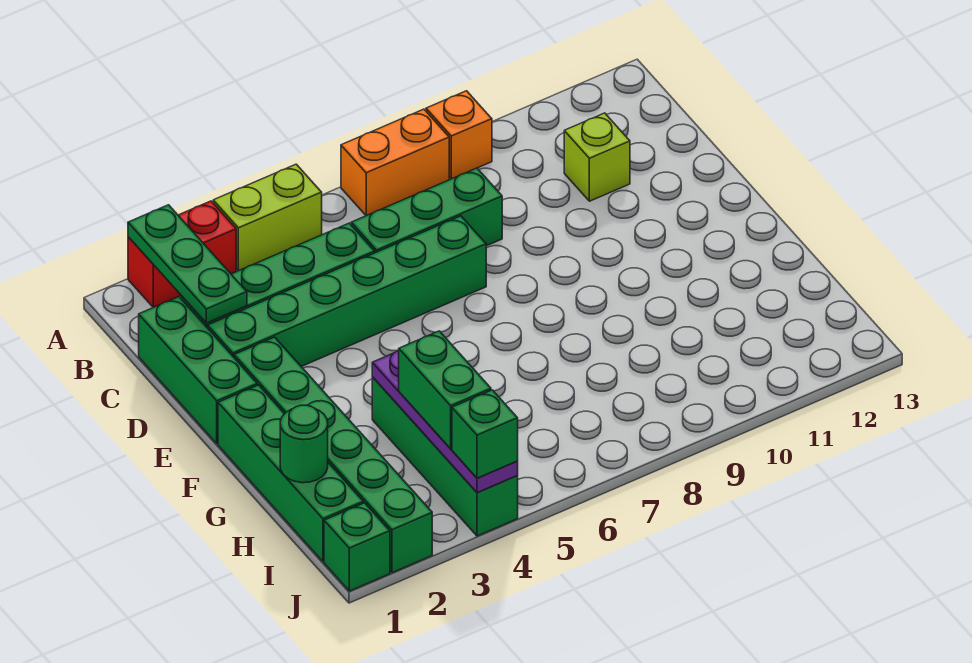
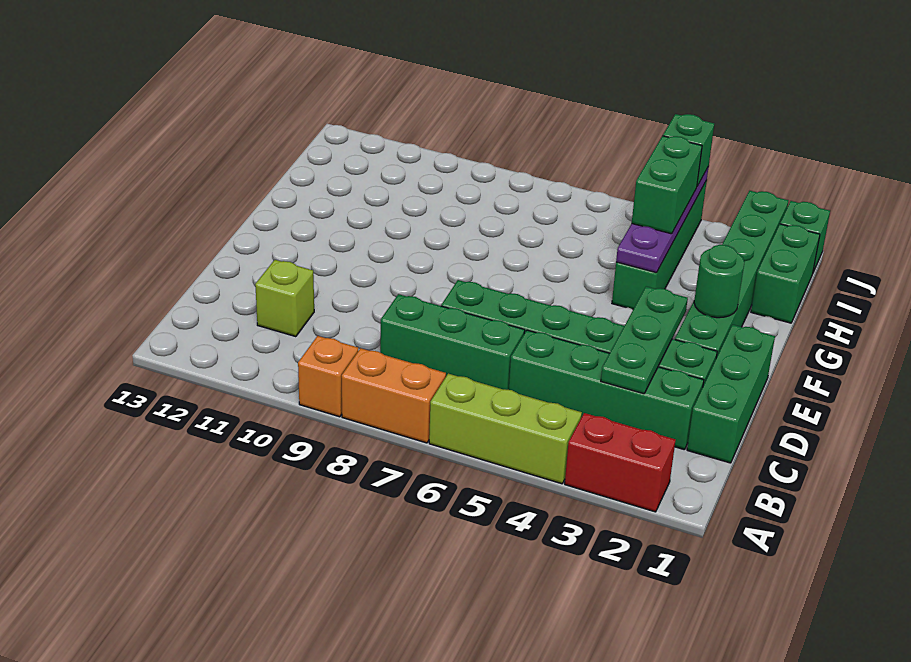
green plate A2:C2 level 2 -> green plate C3:E3 level 2
lime brick A4:A5 level 1 -> lime brick A4:A6 level 1
green brick F1:I1 level 1 -> green brick H1:I1 level 1
green round brick H1 level 2 -> green round brick F2 level 2

